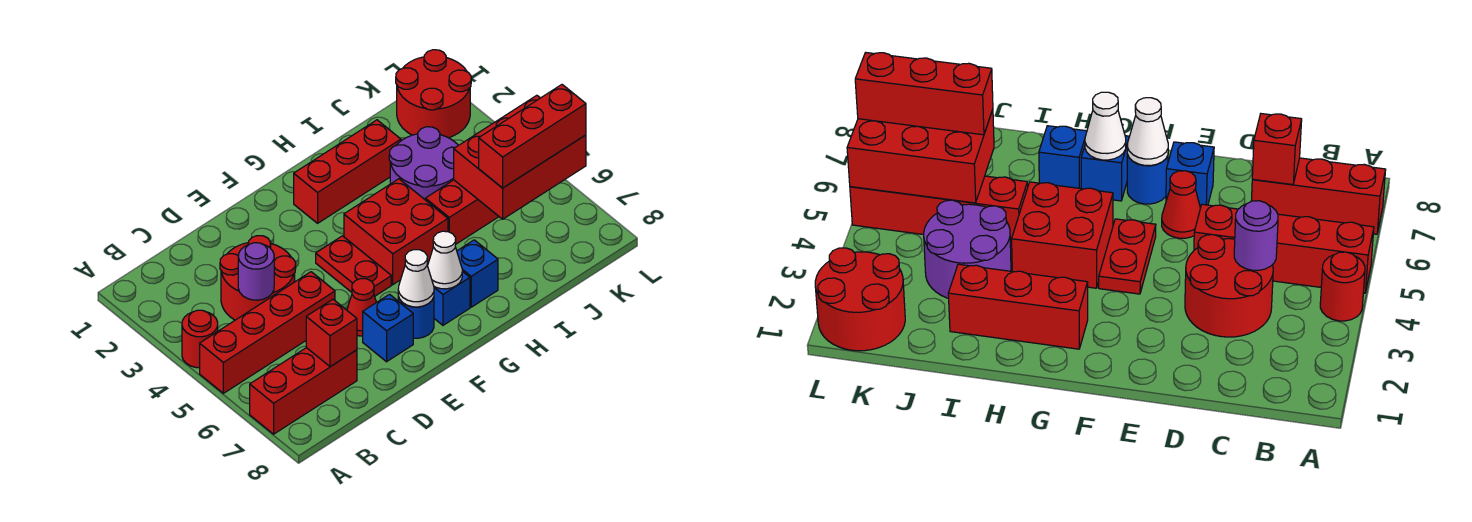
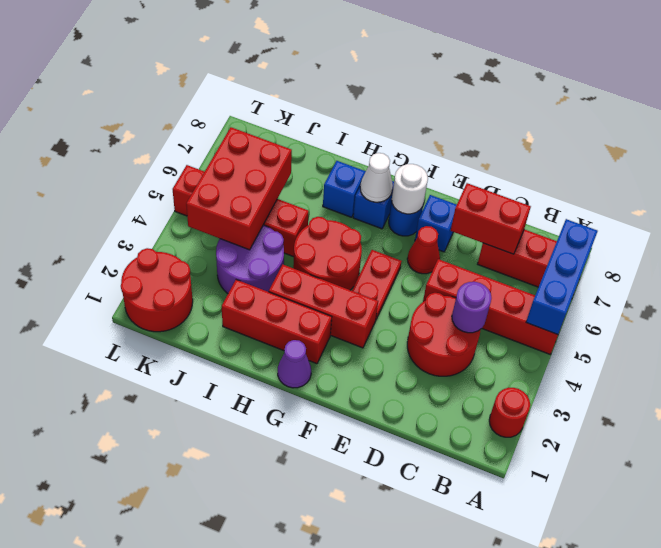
red round brick A4 level 1 -> red round brick A2 level 1
none -> blue brick A5:A7 level 2
red brick C7 level 2 -> red brick C7:D7 level 2
white cone F7 level 2 -> white round brick F7 level 2
none -> purple cone G1 level 1
red brick G4:H5 level 1 -> red round brick G4:H5 level 1
red brick J5:L6 level 2 -> red brick J4:K6 level 2
red brick J6:L6 level 3 -> red brick F3:H3 level 1

